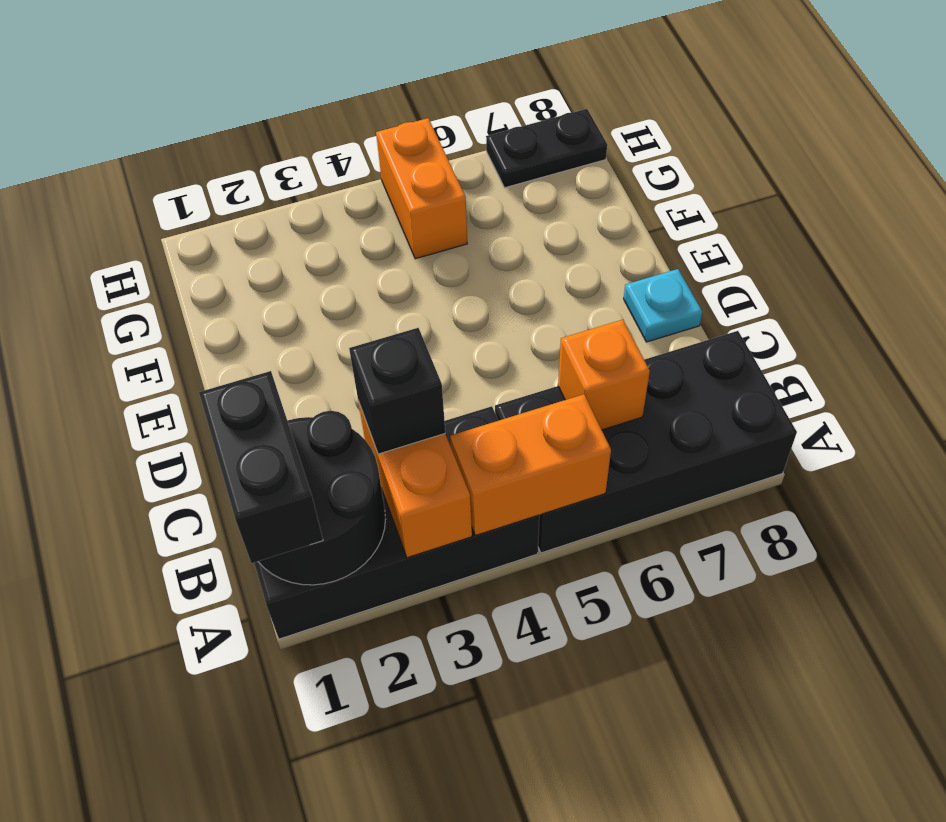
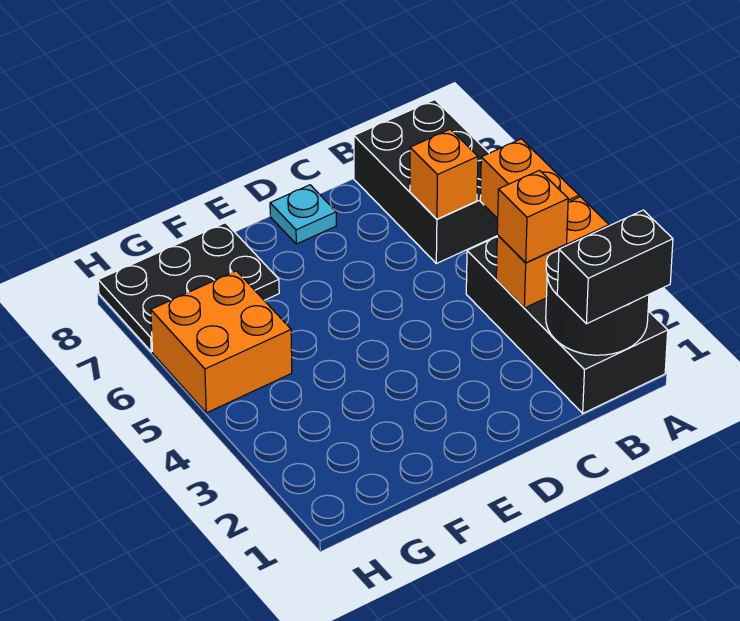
black brick A5:B8 level 1 -> black brick A6:B8 level 1
black brick B3 level 3 -> orange brick B3 level 3
orange brick G5:H5 level 1 -> orange brick G5:H6 level 1
black plate H7:H8 level 1 -> black plate F7:H8 level 1

